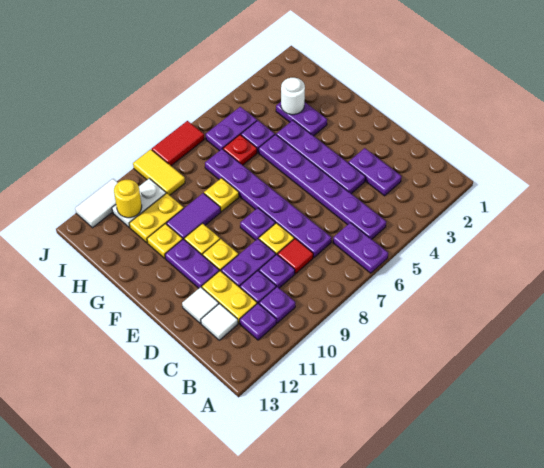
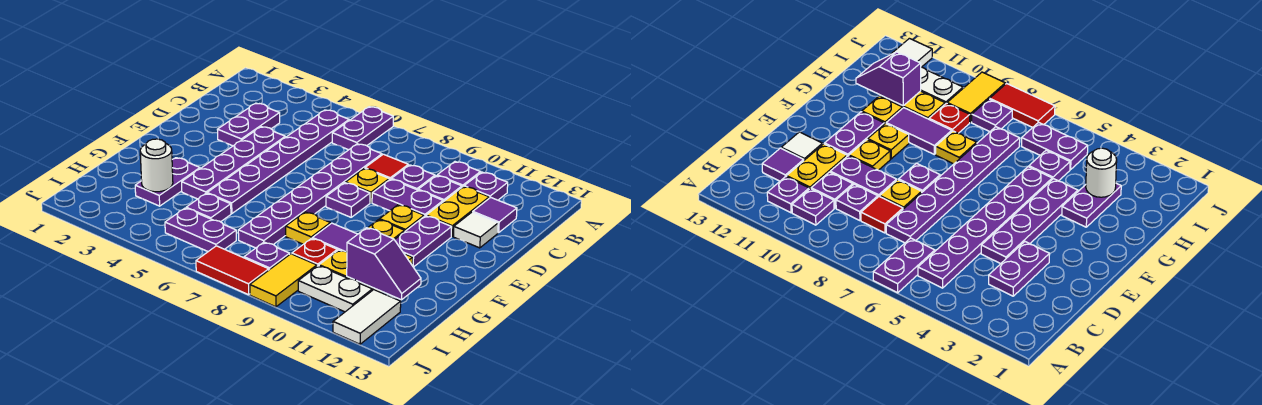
white tile C12 level 1 -> purple tile C12 level 1
red plate H6 level 1 -> red plate H9 level 1
none -> purple slope H11:H12 level 2 top 11
none -> purple plate I8 level 1
yellow round brick I11 level 2 -> none
white tile J11:J12 level 1 -> white tile I12:J12 level 1

